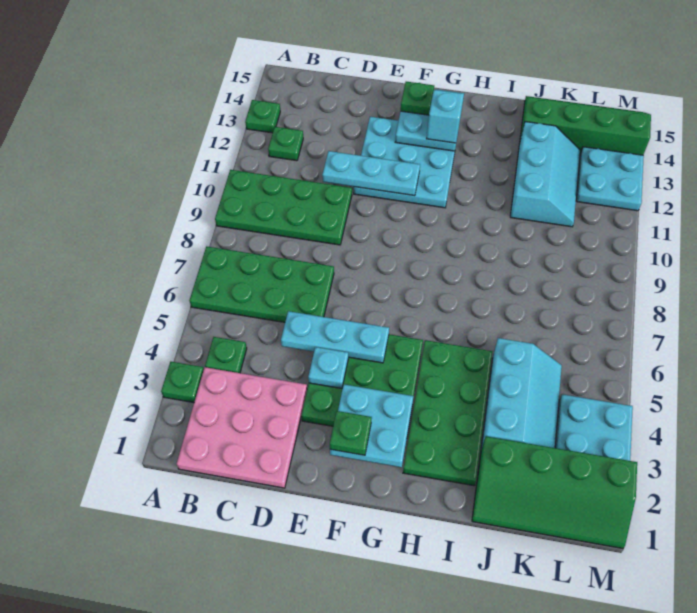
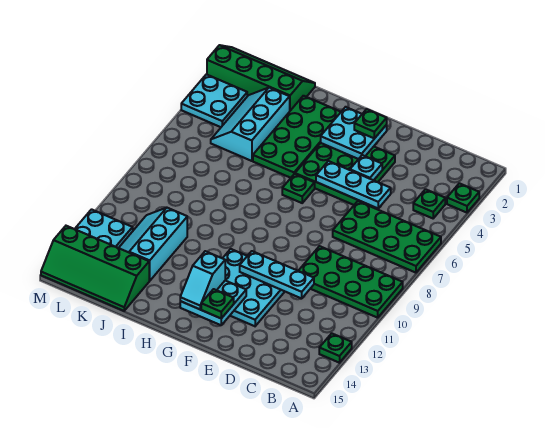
pink plate B1:D3 level 1 -> none
green plate B12 level 1 -> green plate G6 level 1

